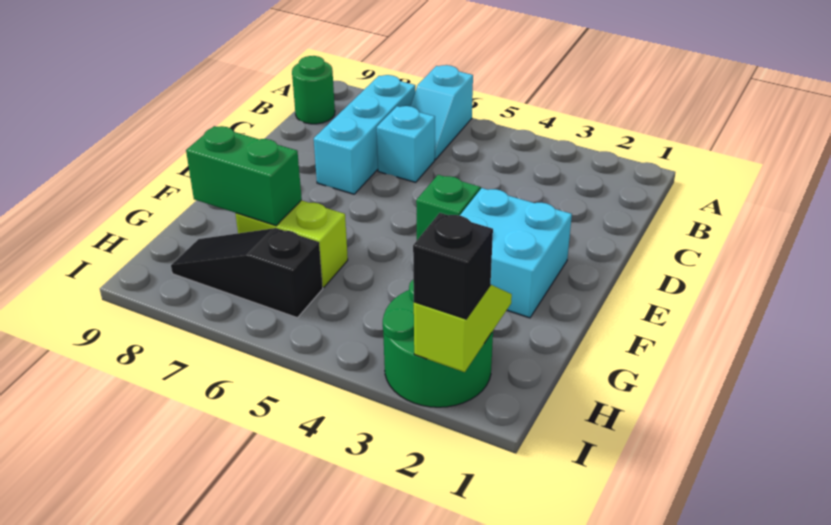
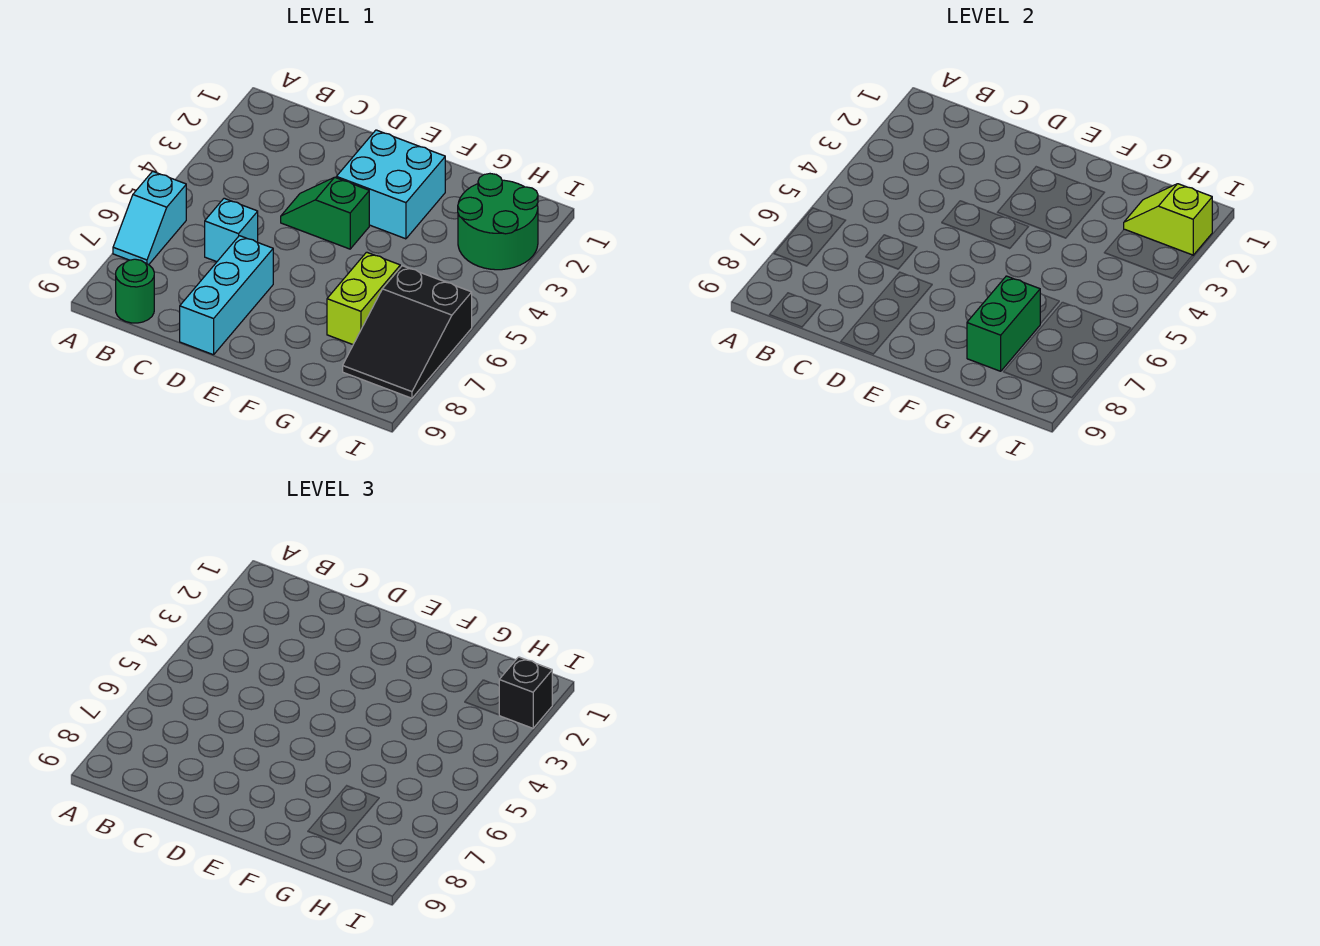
cyan slope A6:B6 level 1 top A -> cyan slope A6:A7 level 1 top 6
cyan brick B7:D7 level 1 -> cyan brick D7:D9 level 1
black slope H6:H8 level 1 top 6 -> black slope H6:I8 level 1 top 6

